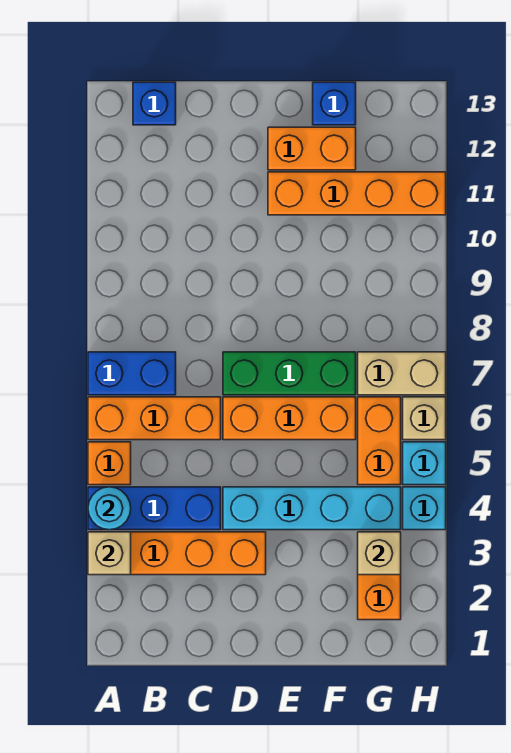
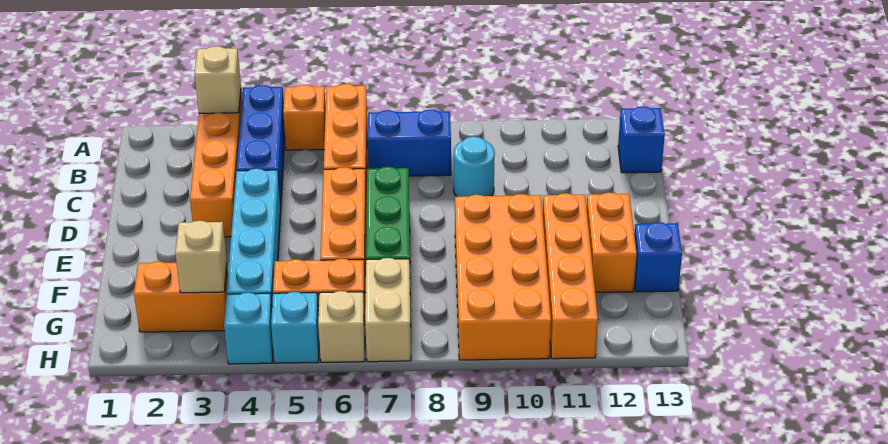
cyan round brick A4 level 2 -> cyan round brick C9 level 1
blue brick A7:B7 level 1 -> blue brick B7:B8 level 1
none -> orange brick E9:H10 level 1

